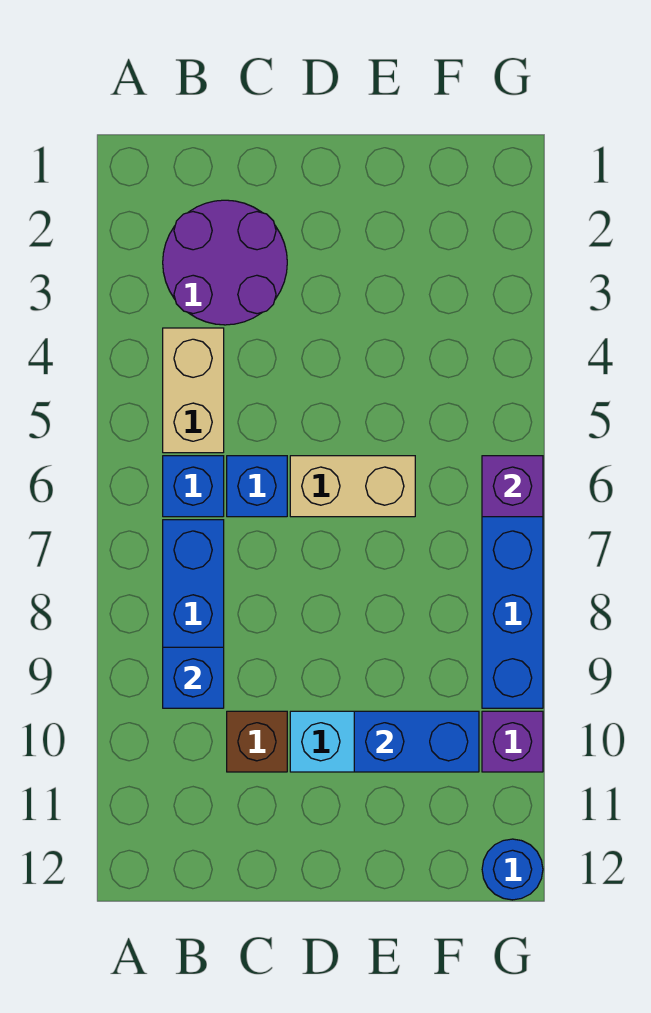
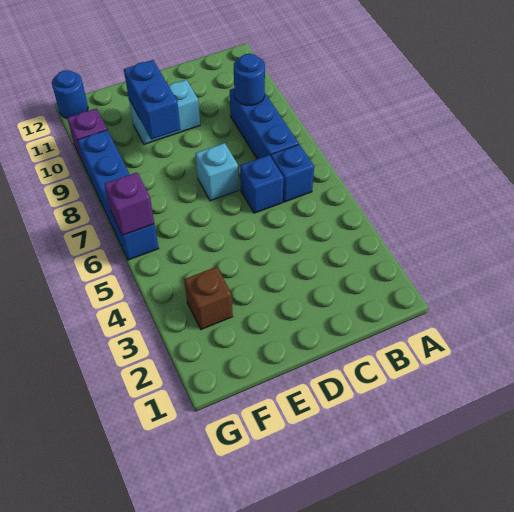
purple round brick B2:C3 level 1 -> none
tan brick B4:B5 level 1 -> none
blue brick B9 level 2 -> blue round brick B9 level 2
brown brick C10 level 1 -> brown brick F3 level 1
tan brick D6:E6 level 1 -> none
none -> cyan brick D7 level 1
blue brick E10:F10 level 2 -> blue brick E9:E10 level 2

